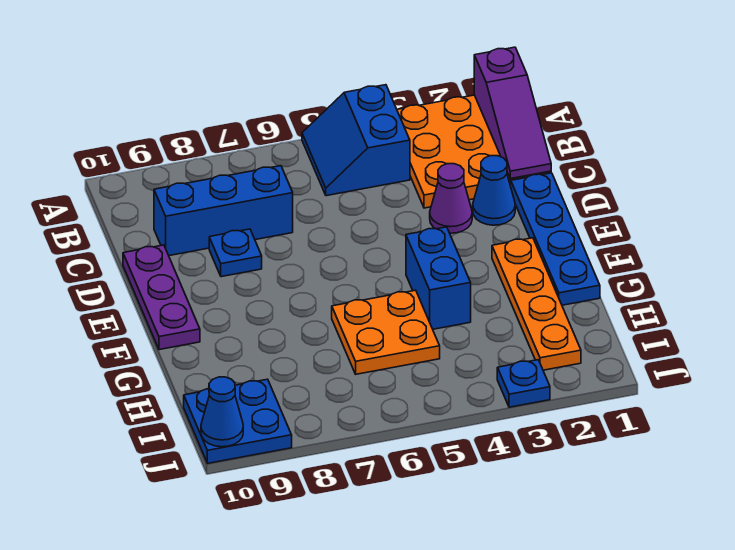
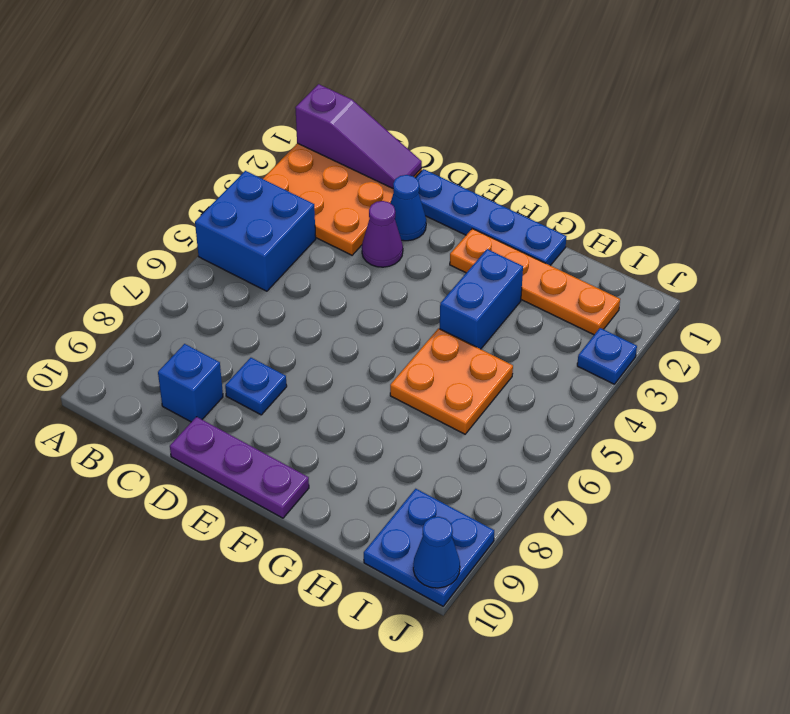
blue slope A4:B5 level 1 top 4 -> blue brick A4:B5 level 1
blue brick C7:C9 level 1 -> blue brick C9 level 1
blue brick F4:G4 level 1 -> blue brick G3:G4 level 1

